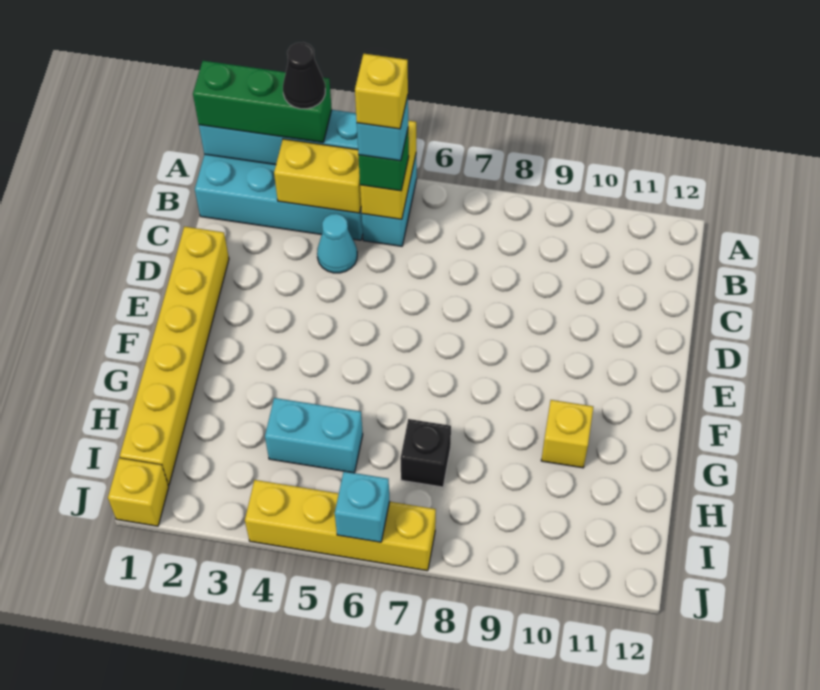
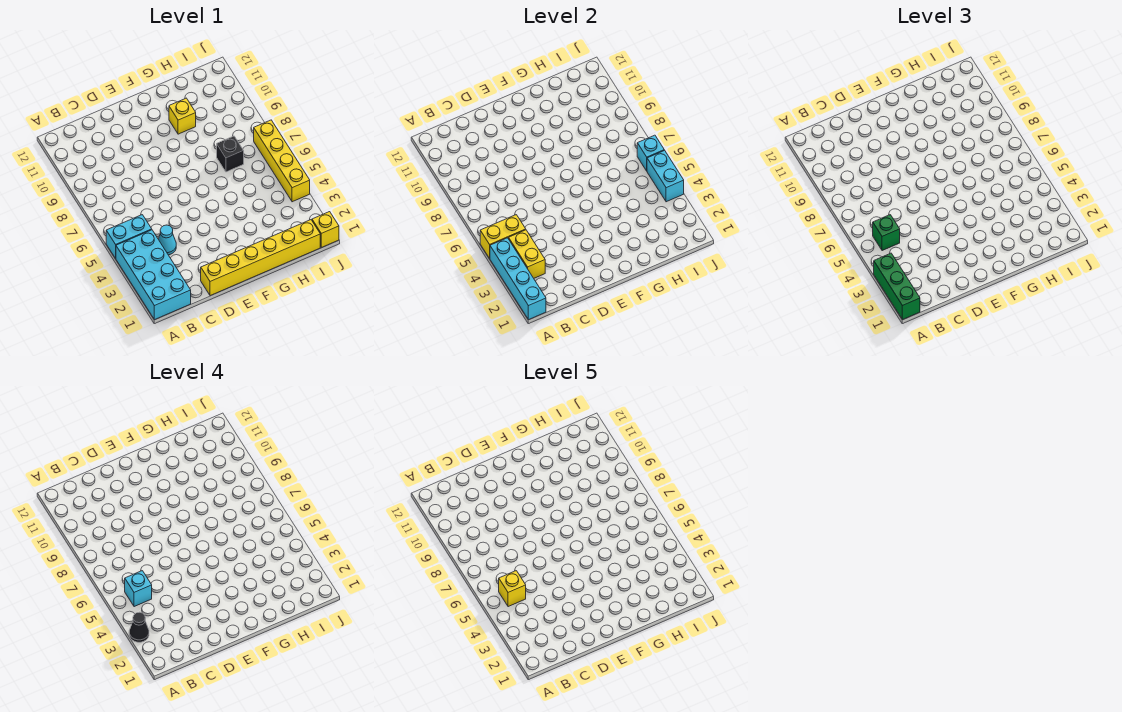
cyan brick H4:H5 level 1 -> cyan brick J4:J5 level 2

